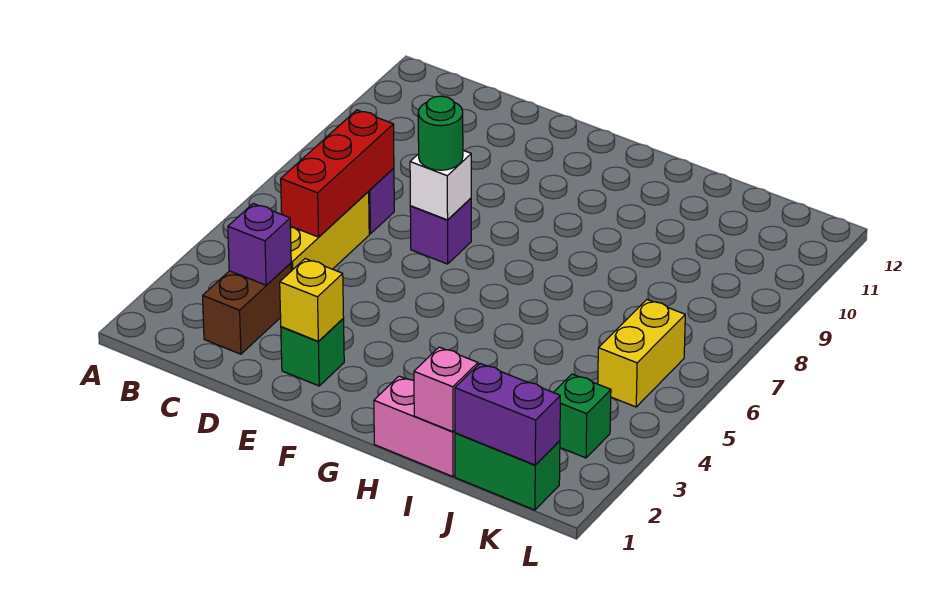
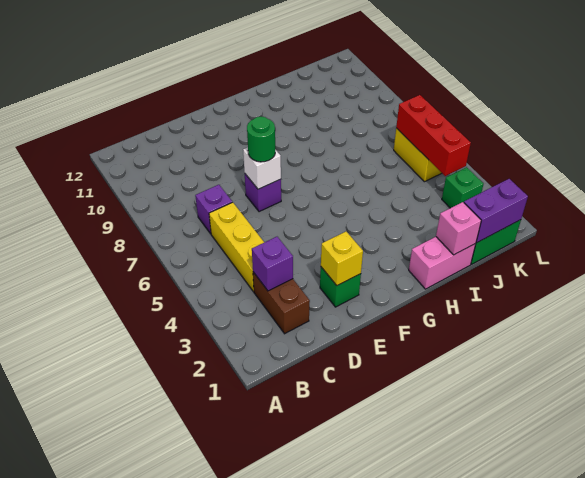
red brick C5:C7 level 2 -> red brick K4:K6 level 2

